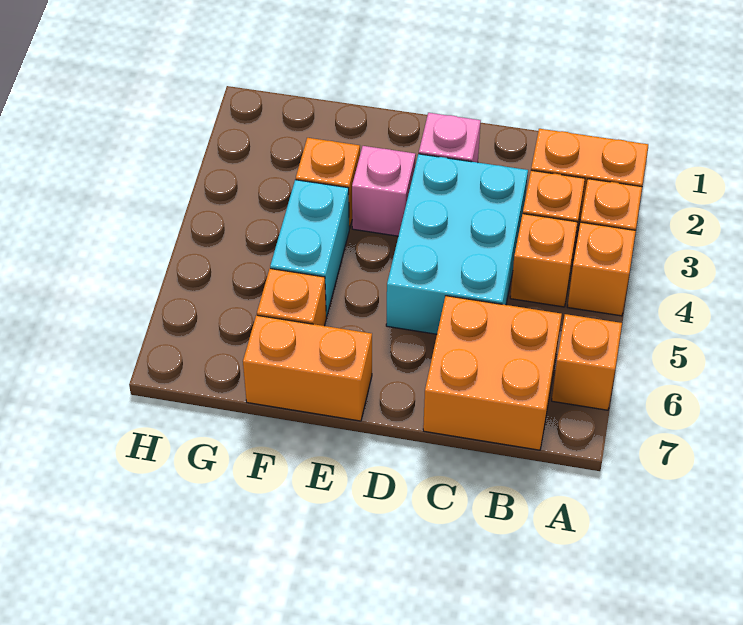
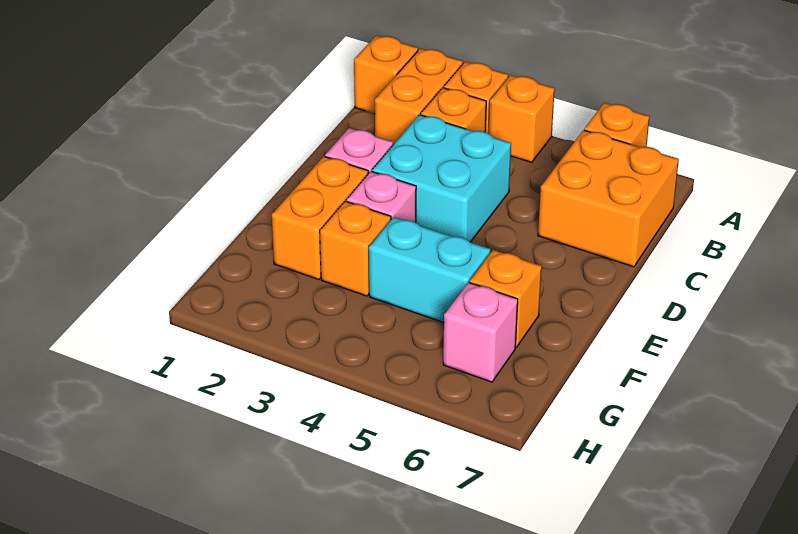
orange brick B4 level 1 -> orange brick A1 level 1
cyan brick C3:D5 level 1 -> cyan brick C3:D4 level 1
orange brick E7:F7 level 1 -> orange brick E2:F2 level 1
none -> pink brick G6 level 1

